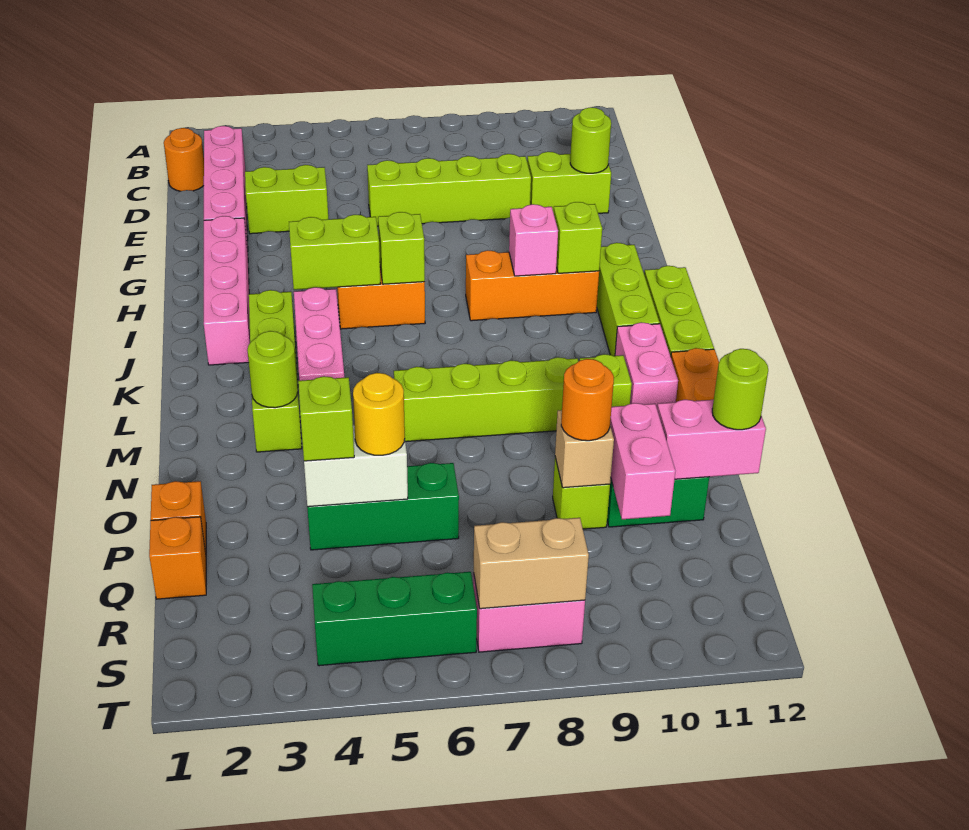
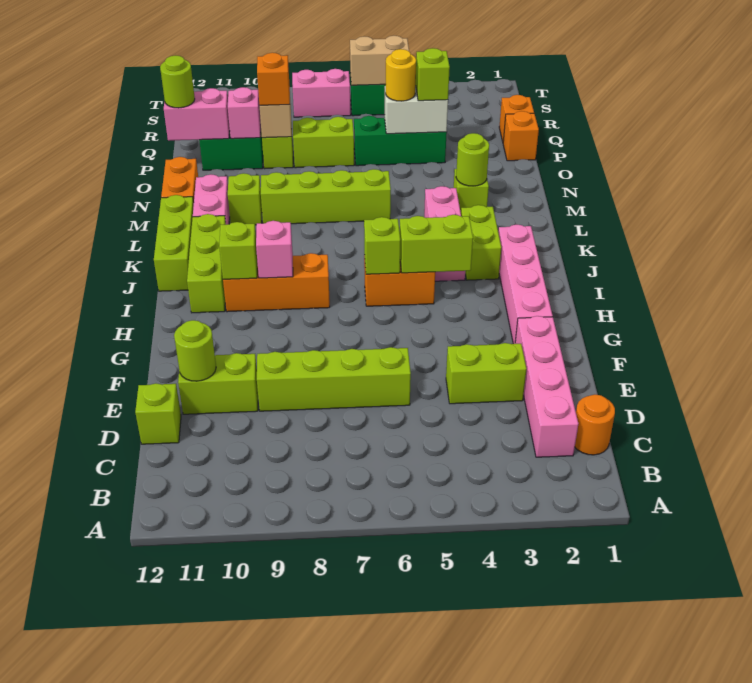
none -> lime brick D12 level 1
none -> lime brick P7:P8 level 1
orange round brick P9 level 3 -> orange brick P9 level 3
pink brick P10:Q10 level 2 -> pink brick P10 level 2
tan brick S7:S8 level 2 -> tan brick S5:S6 level 2

